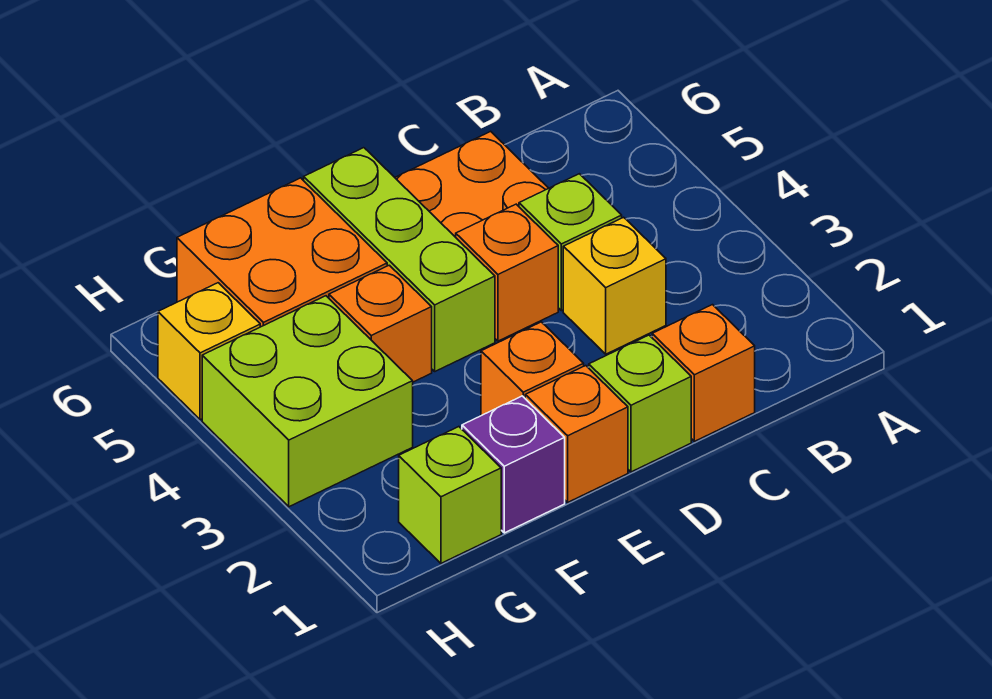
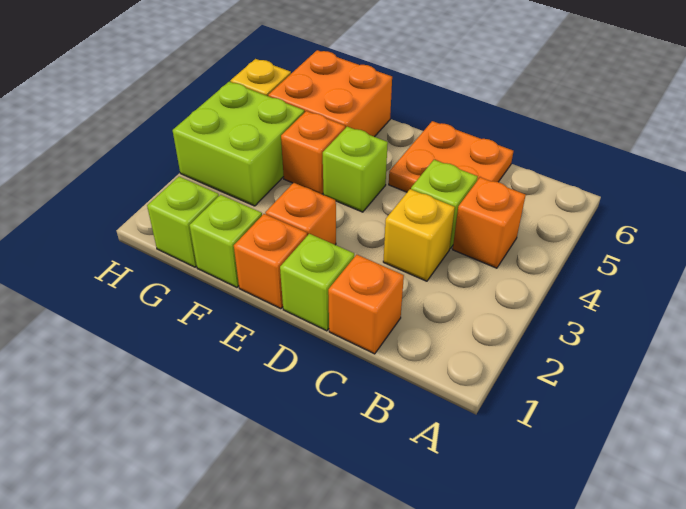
orange brick D4 level 1 -> orange brick B4 level 1
lime brick E4:E6 level 1 -> lime brick E4 level 1
purple brick F1 level 1 -> lime brick F1 level 1

